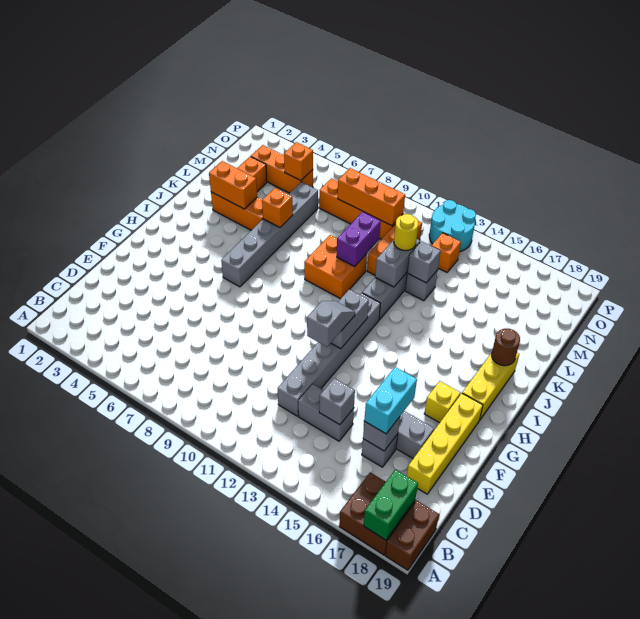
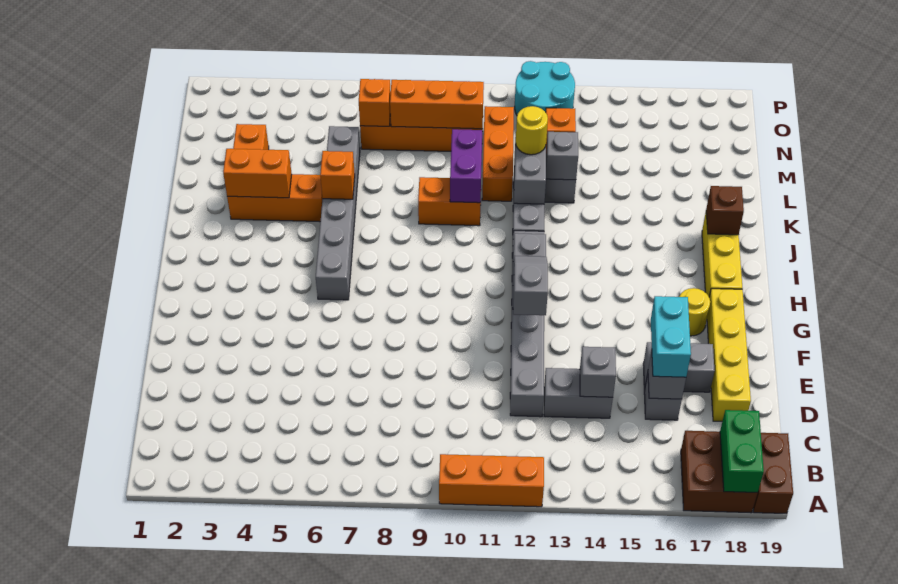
yellow brick G17 level 1 -> yellow round brick G17 level 1
orange brick J9:K10 level 1 -> orange brick K9:K10 level 1
brown round brick J18 level 2 -> brown brick J18 level 2
orange brick N3:N5 level 1 -> orange brick A10:A12 level 1
orange brick N5 level 2 -> orange brick N7 level 2

